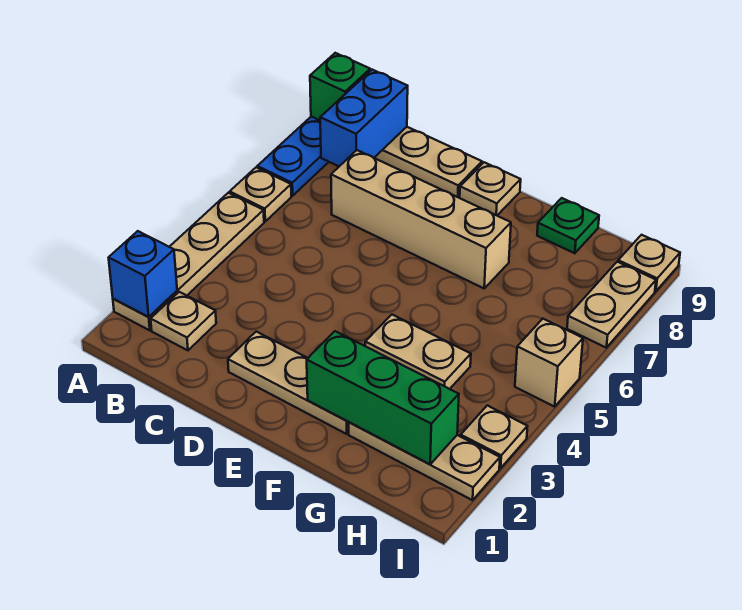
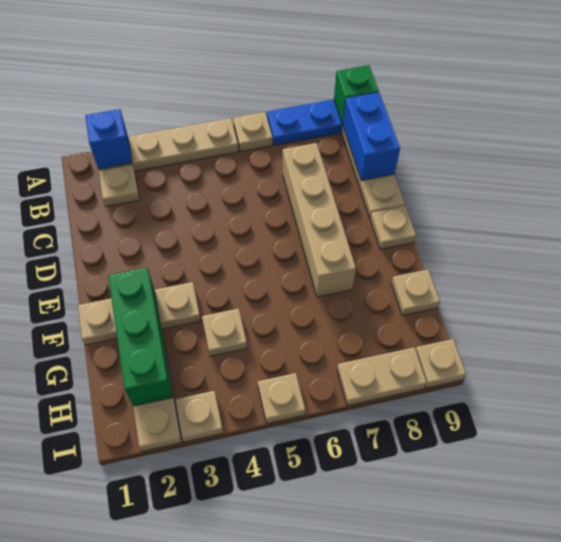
blue brick B8:B9 level 2 -> blue brick B9:C9 level 2
tan plate D2:F2 level 1 -> tan plate F1:F3 level 1
tan plate F4:G4 level 1 -> tan plate G4 level 1
green plate G9 level 1 -> tan plate G9 level 1
tan brick I5 level 1 -> tan plate I5 level 1

